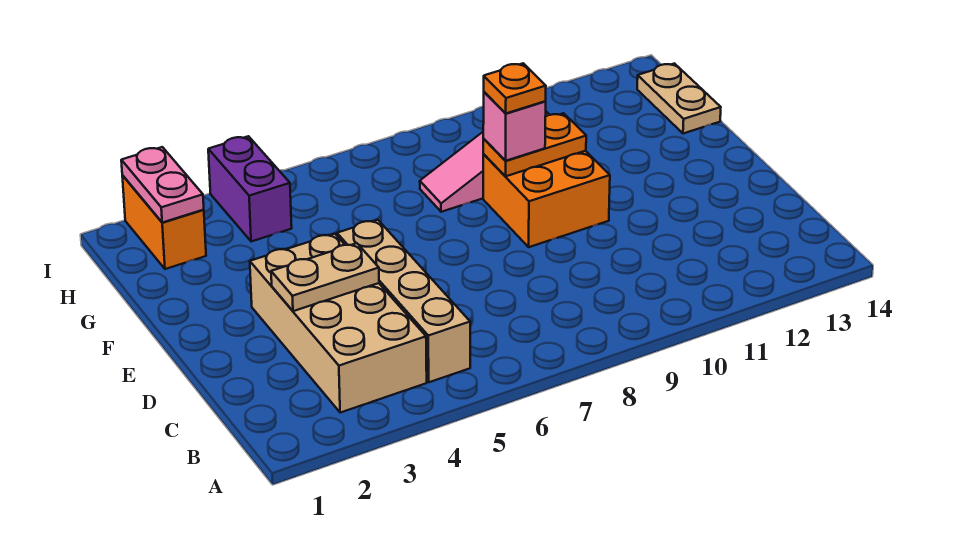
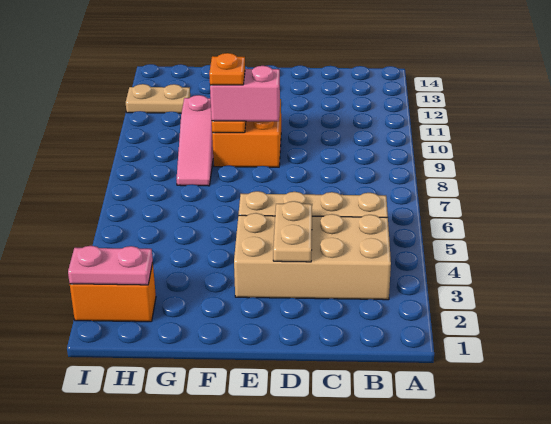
pink brick F9 level 3 -> pink brick E9:F9 level 3
tan plate G14:H14 level 1 -> tan plate H12:I12 level 1
purple brick H4:I4 level 1 -> none

